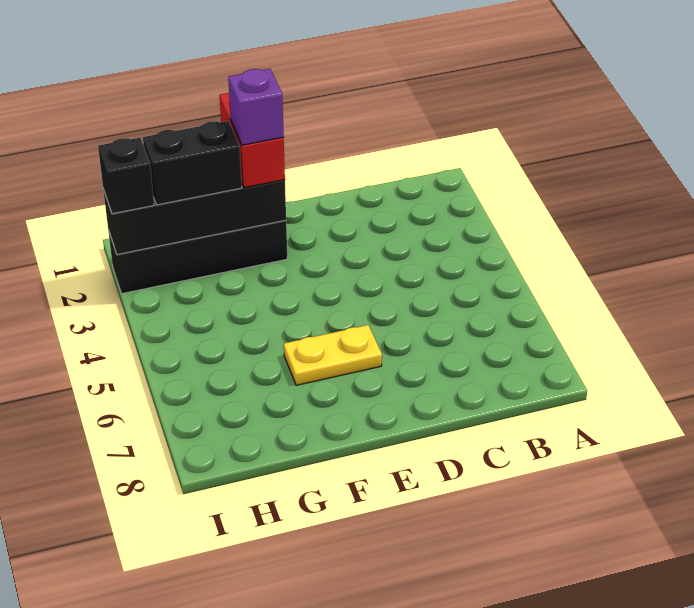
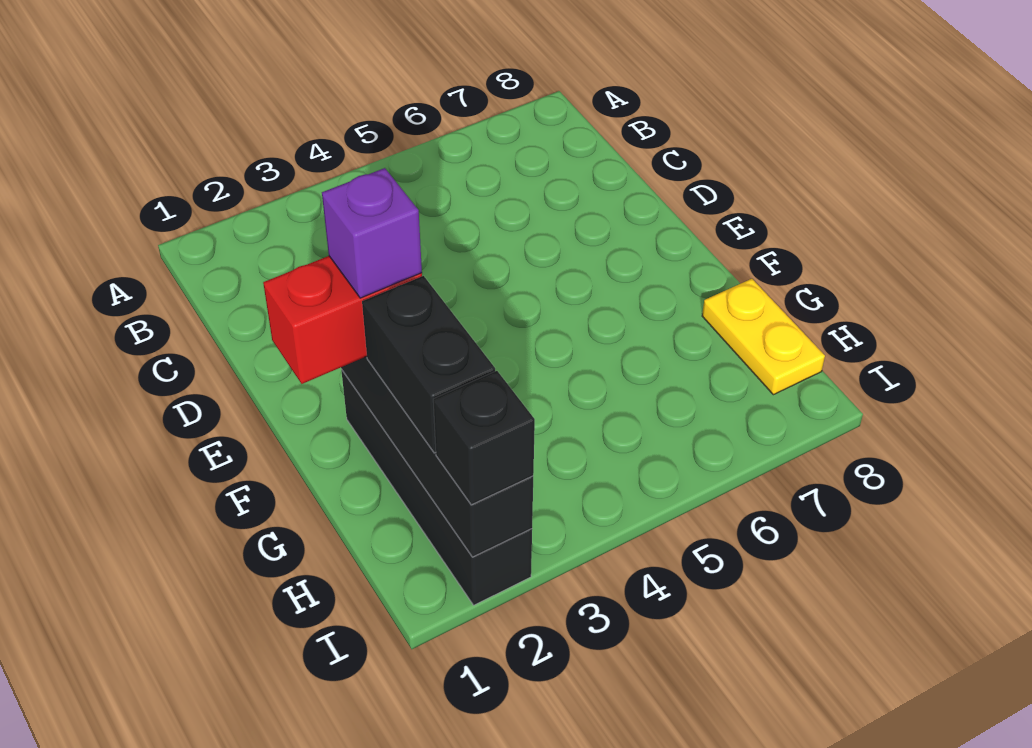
yellow plate E6:F6 level 1 -> yellow plate G8:H8 level 1

